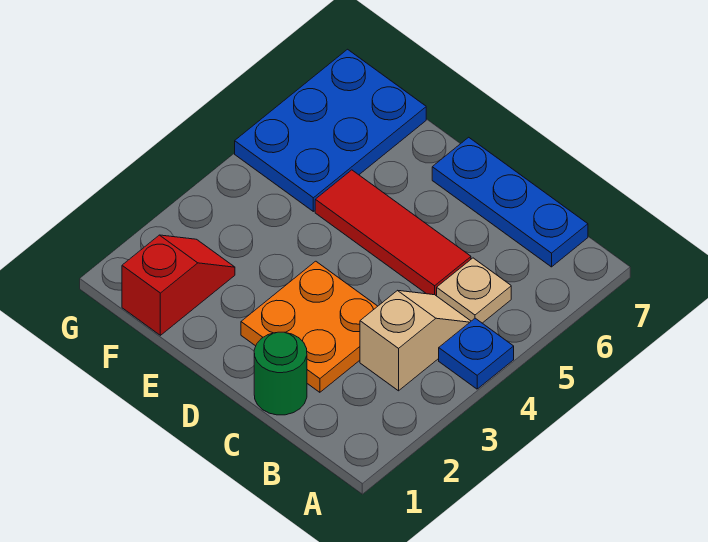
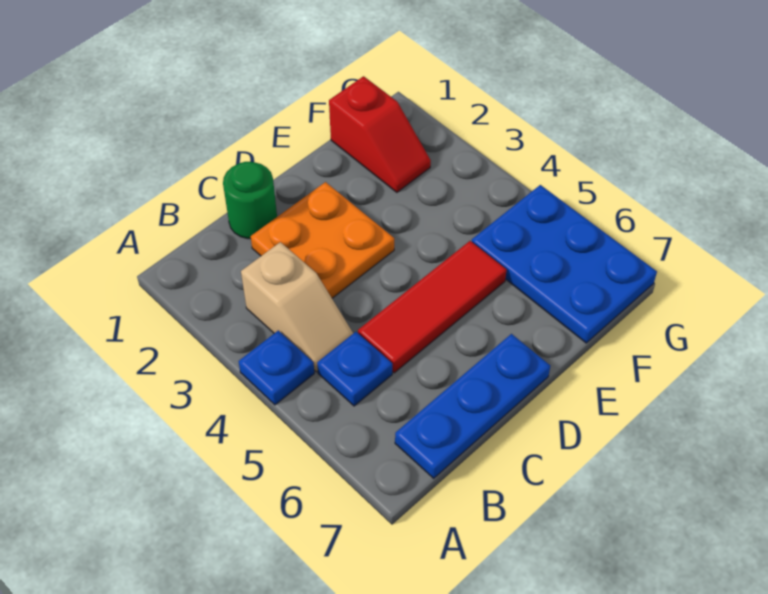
tan plate B5 level 1 -> blue plate B5 level 1

